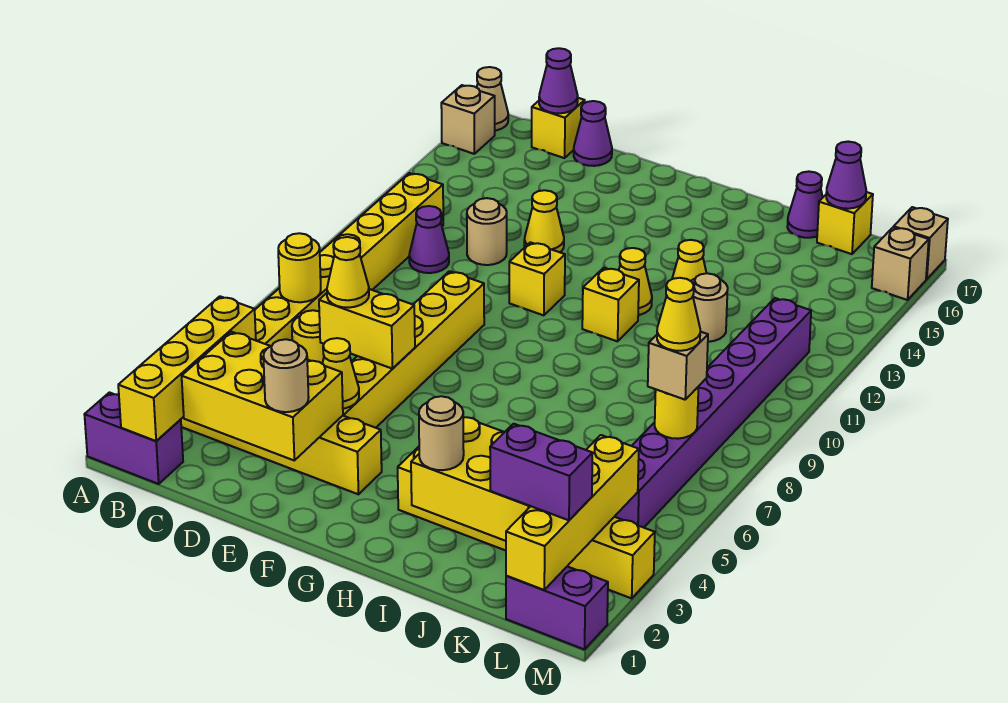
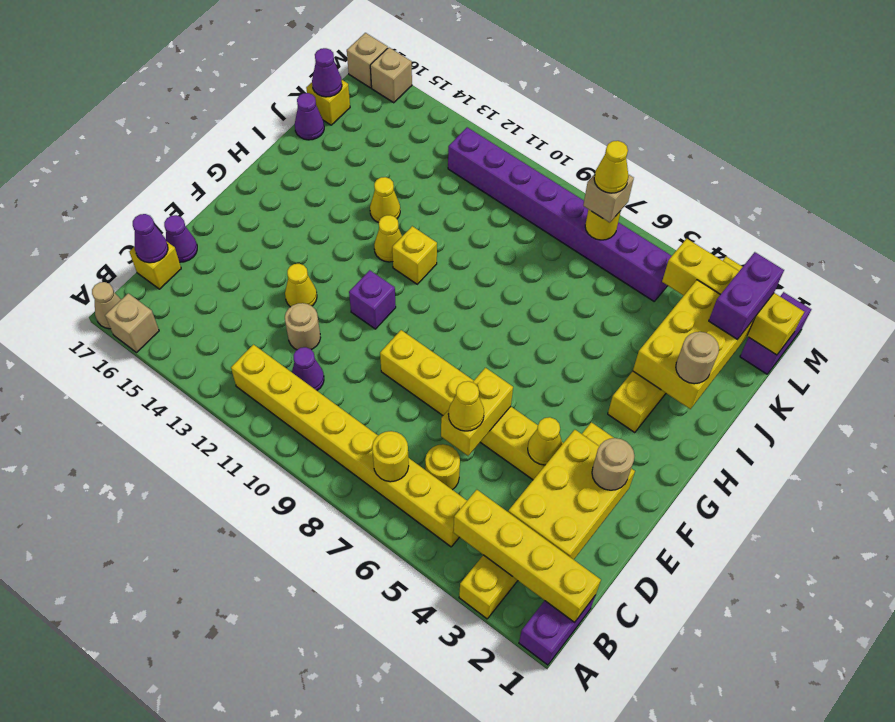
yellow brick F11 level 1 -> purple brick F11 level 1
tan round brick J12 level 1 -> none

